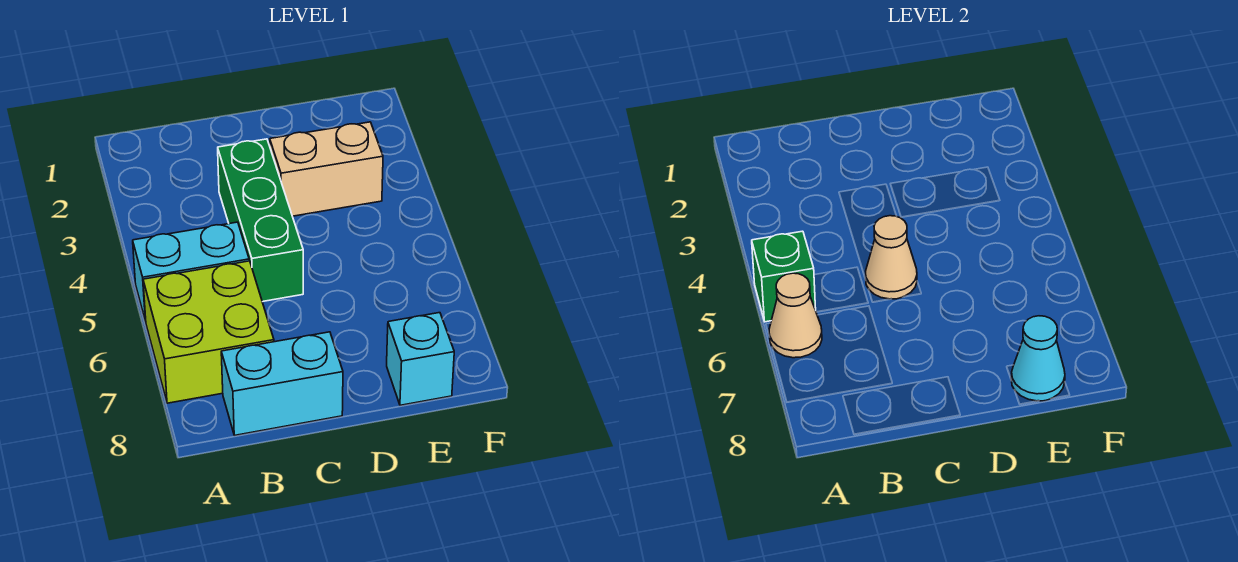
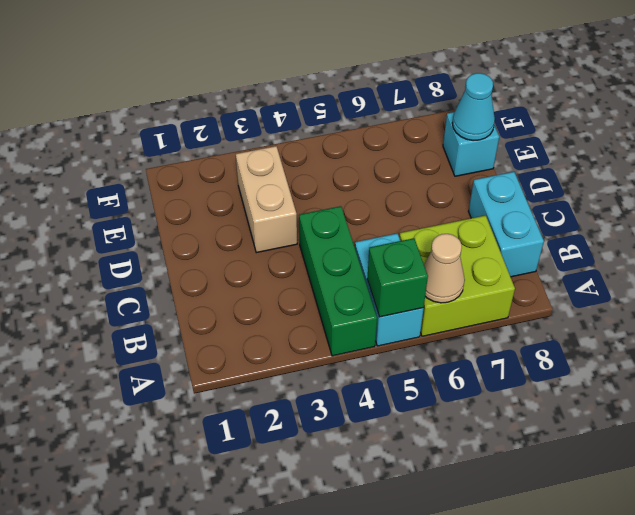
green brick C3:C5 level 1 -> green brick A4:C4 level 1
tan cone C5 level 2 -> none

